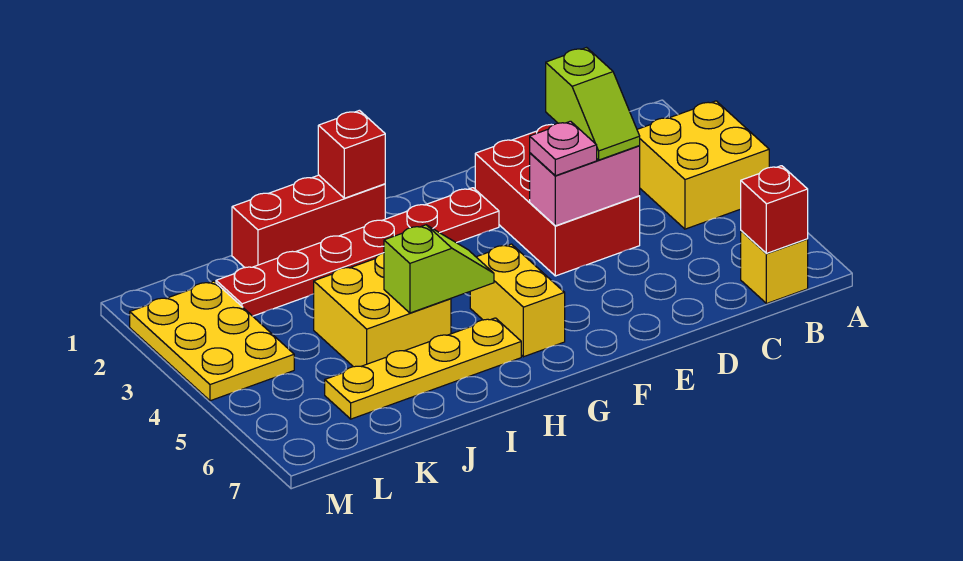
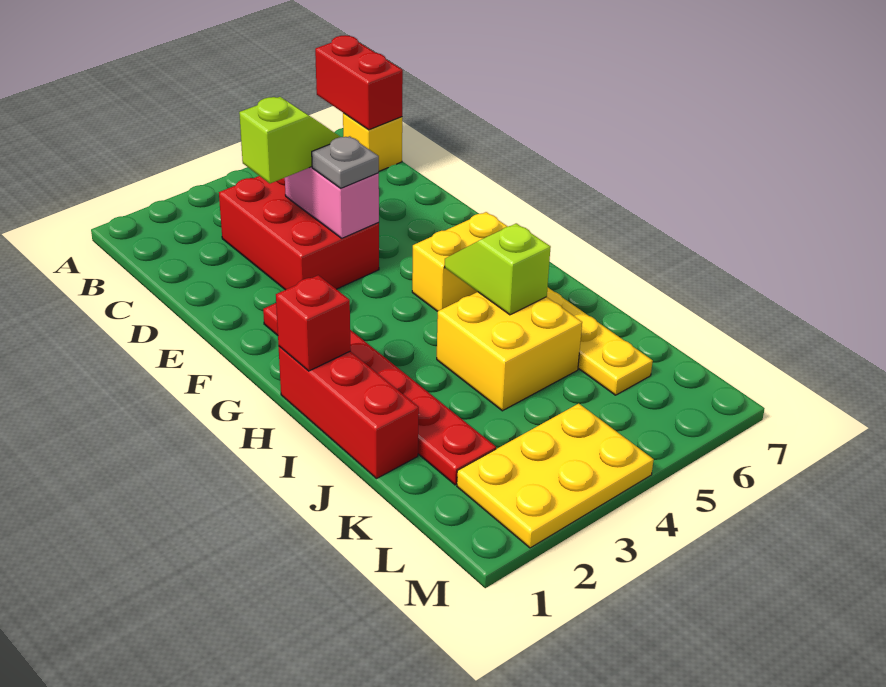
yellow brick A3:B4 level 1 -> none
red brick B7 level 2 -> red brick A7:B7 level 2
red brick D2:E4 level 1 -> red brick C3:E4 level 1
pink plate E4 level 3 -> grey plate E4 level 3

